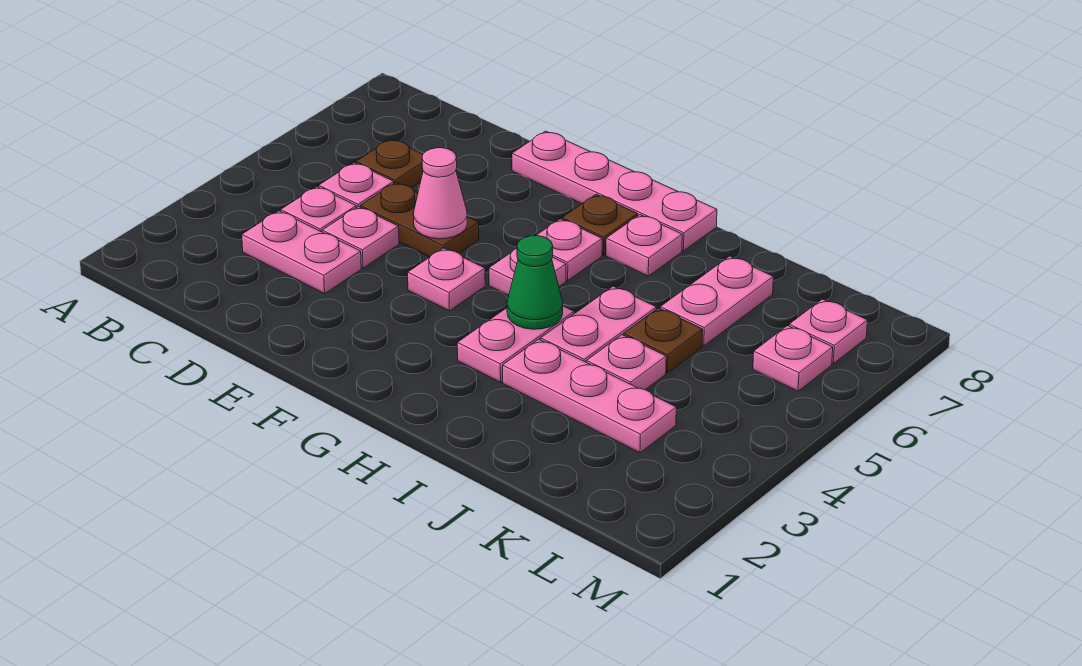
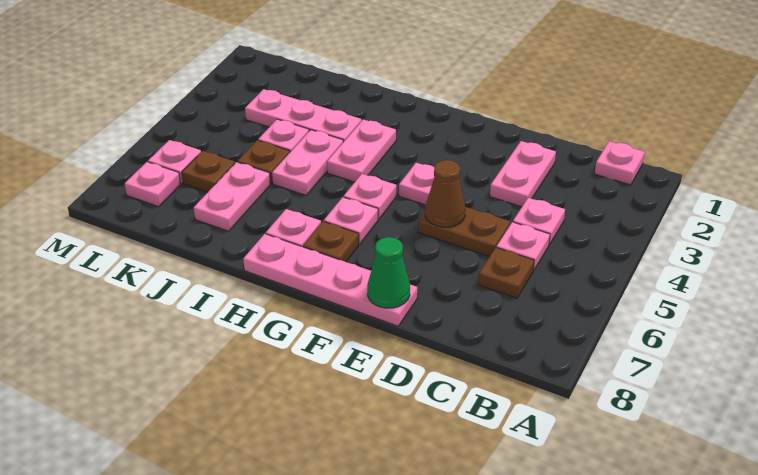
pink plate C3:D3 level 1 -> pink plate D2:D3 level 1
pink plate D4 level 1 -> pink plate B1 level 1
pink cone E5 level 2 -> brown cone E5 level 2
green cone H4 level 2 -> green cone E8 level 2
none -> brown plate K6 level 1

